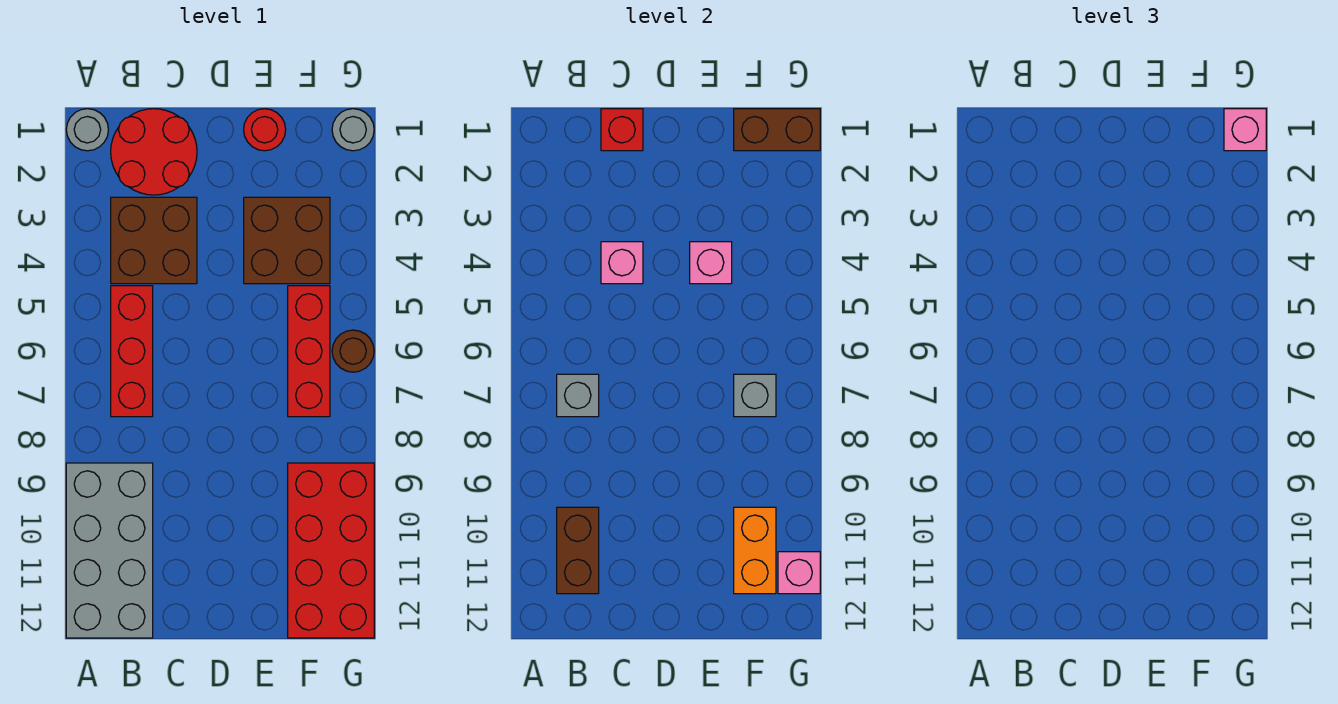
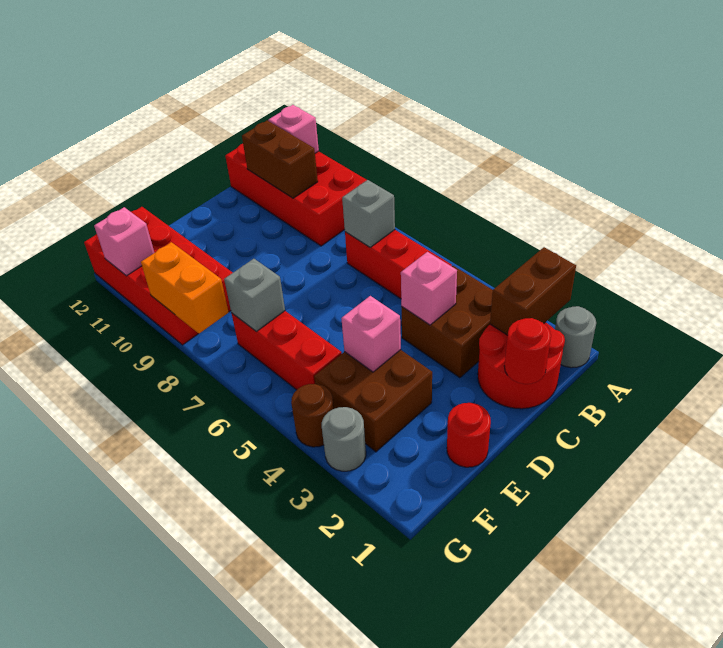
grey brick A9:B12 level 1 -> red brick A9:B12 level 1
red brick C1 level 2 -> red round brick C1 level 2
brown brick F1:G1 level 2 -> brown brick A2:B2 level 2
orange brick F10:F11 level 2 -> orange brick G8:G9 level 2
grey round brick G1 level 1 -> grey round brick G3 level 1
pink brick G1 level 3 -> pink brick A11 level 2
brown round brick G6 level 1 -> brown round brick G4 level 1

